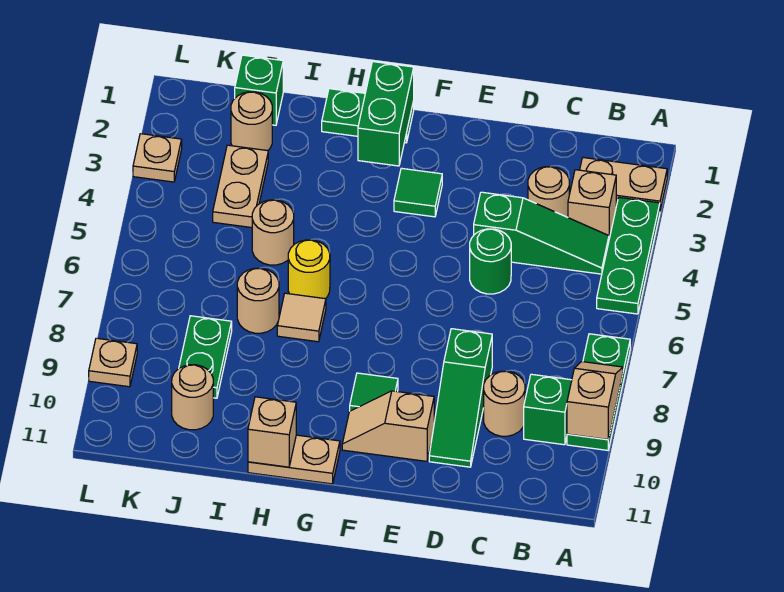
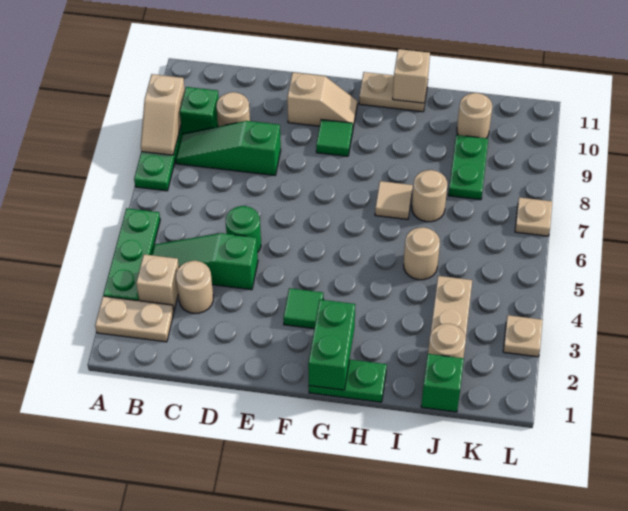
green slope D8:D10 level 1 top 8 -> green slope B8:D8 level 1 top D
yellow round brick H6 level 1 -> none
tan plate L9 level 1 -> tan plate L7 level 1

